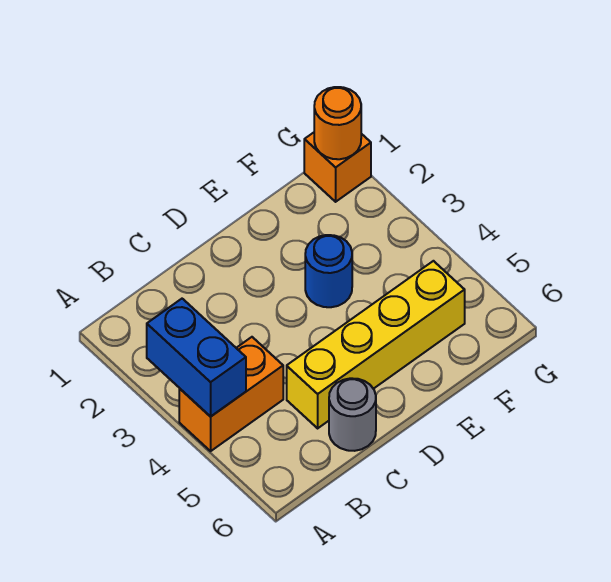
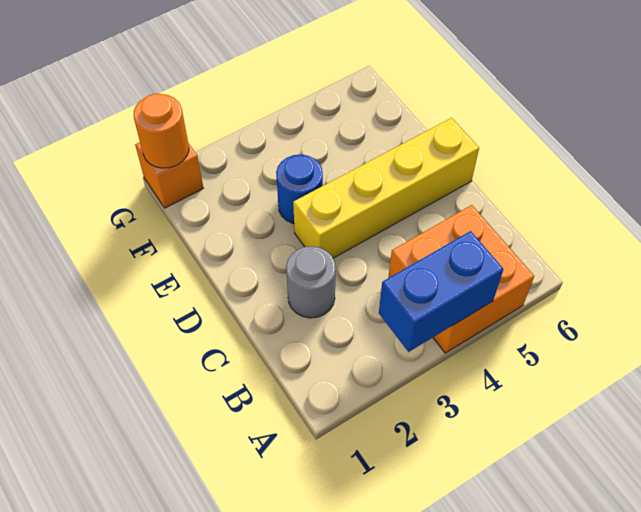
orange brick A4:B4 level 1 -> orange brick A4:B5 level 1
yellow brick C5:F5 level 1 -> yellow brick D3:D6 level 1
grey round brick C6 level 1 -> grey round brick C2 level 1

